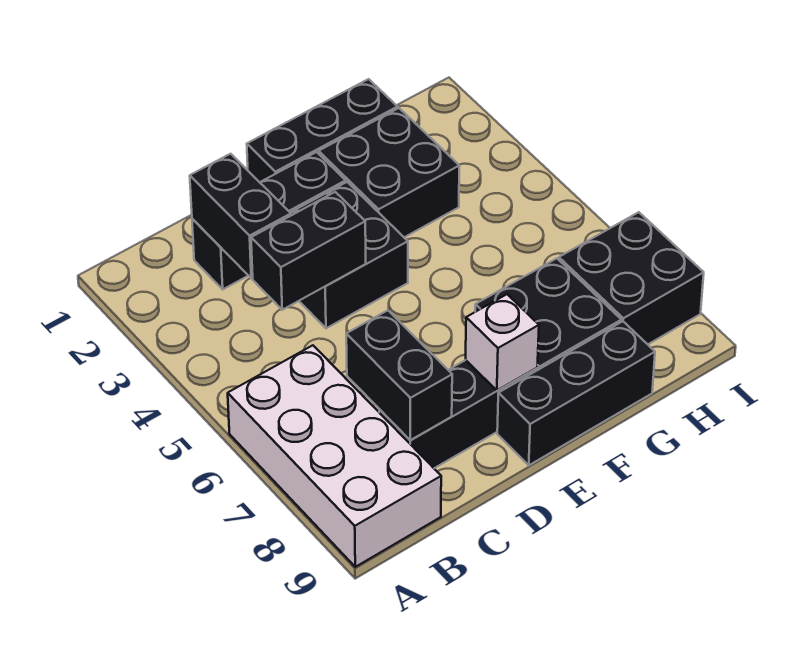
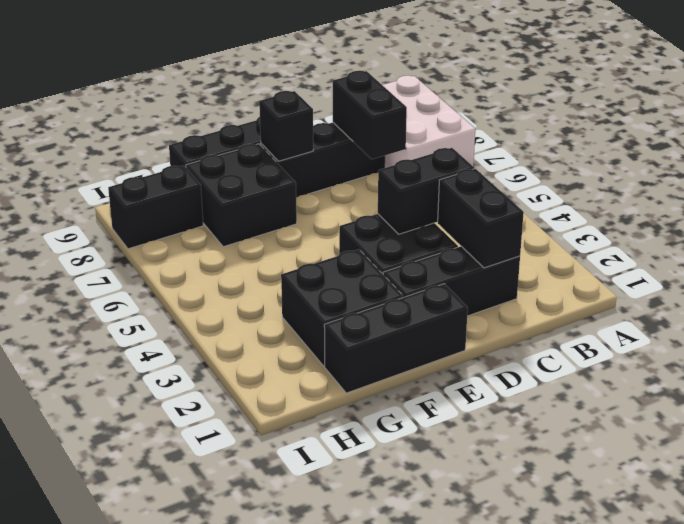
white brick A6:B9 level 1 -> white brick A7:B9 level 1
white brick E8 level 2 -> black brick E8 level 2
black brick H7:I8 level 1 -> black brick H8:I8 level 1

